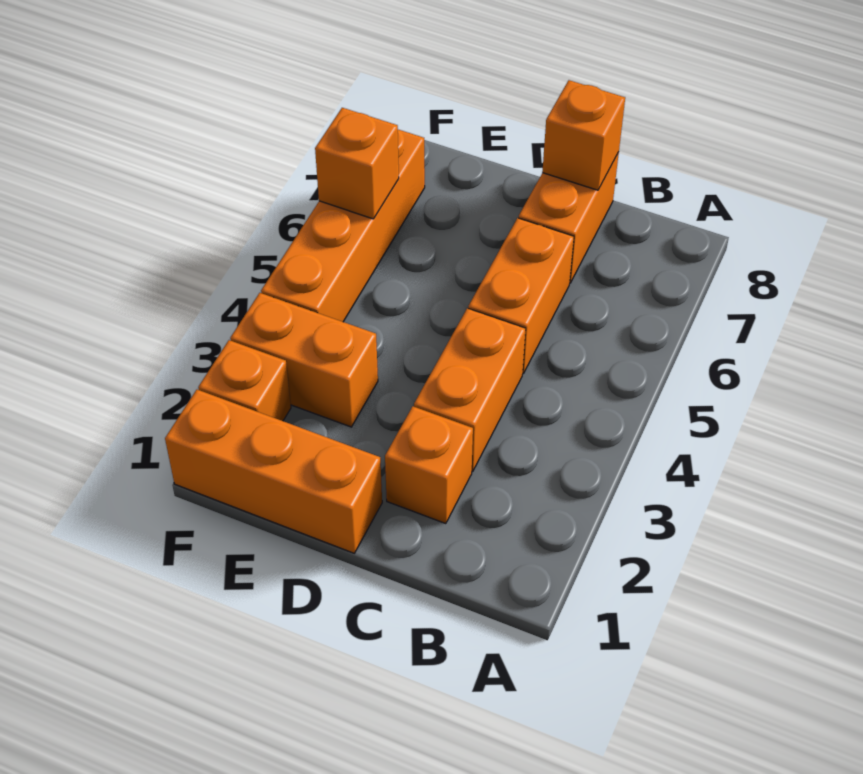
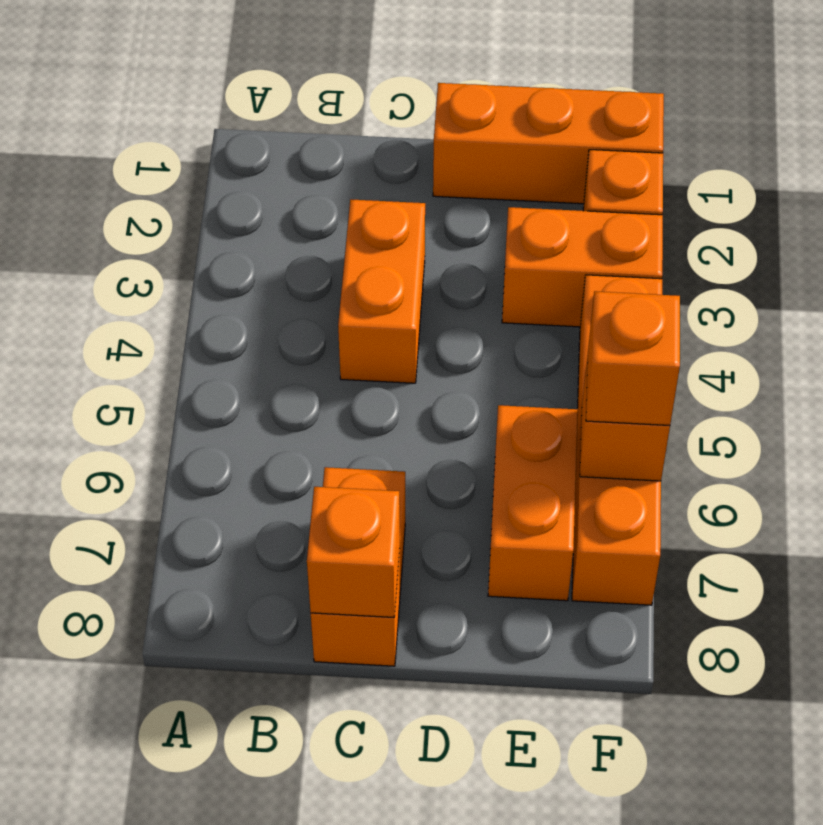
orange brick C2 level 1 -> orange brick F6 level 3
orange brick C5:C6 level 1 -> orange brick E6:E7 level 1

